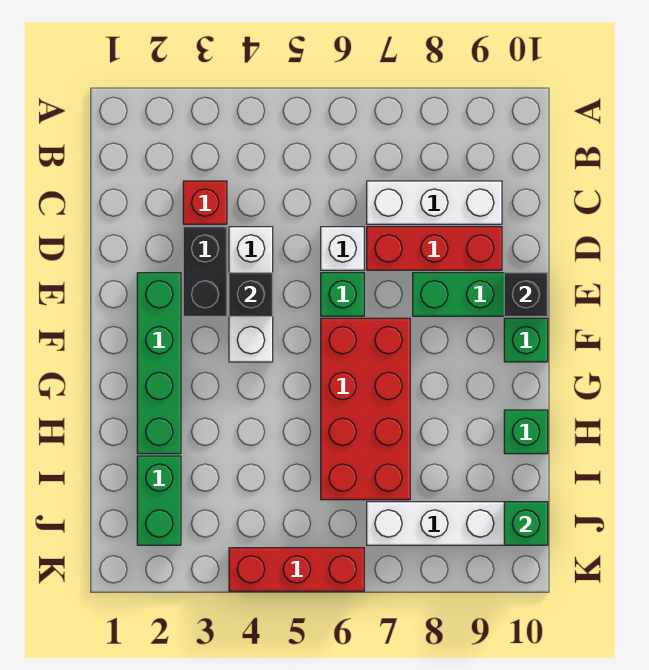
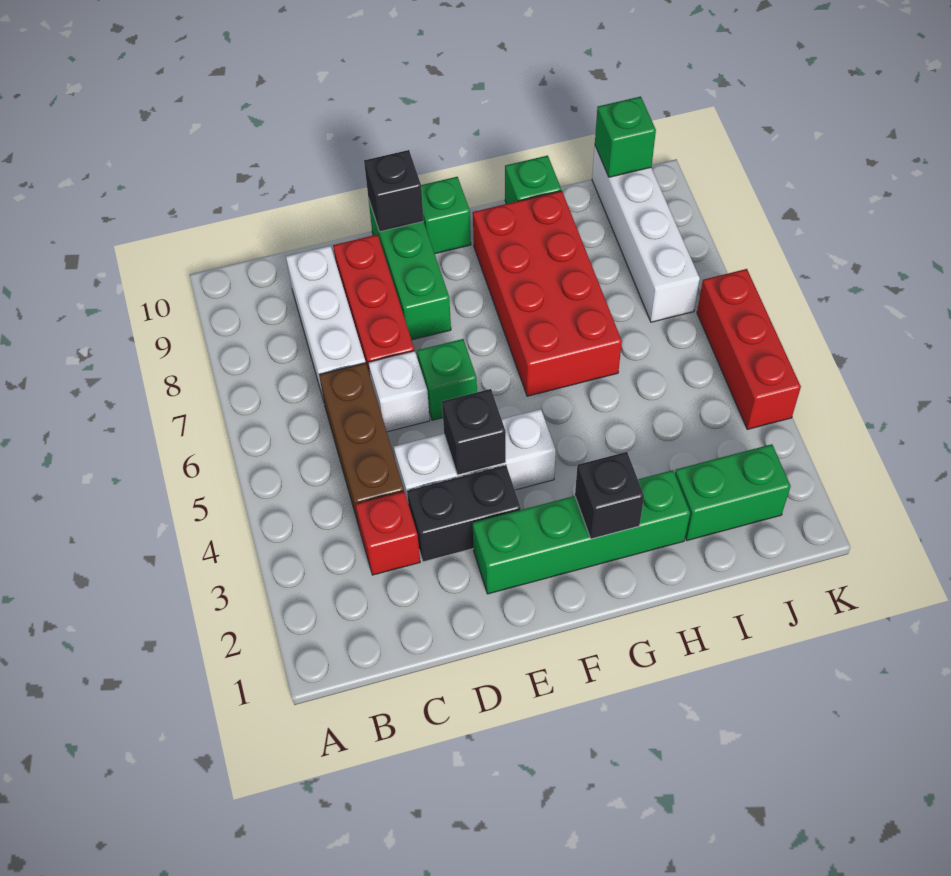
none -> brown brick C4:C6 level 1
red brick F6:I7 level 1 -> red brick G6:H9 level 1
none -> black brick G2 level 2

